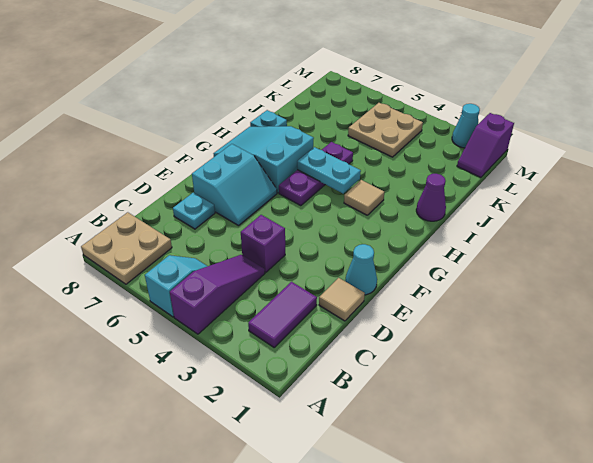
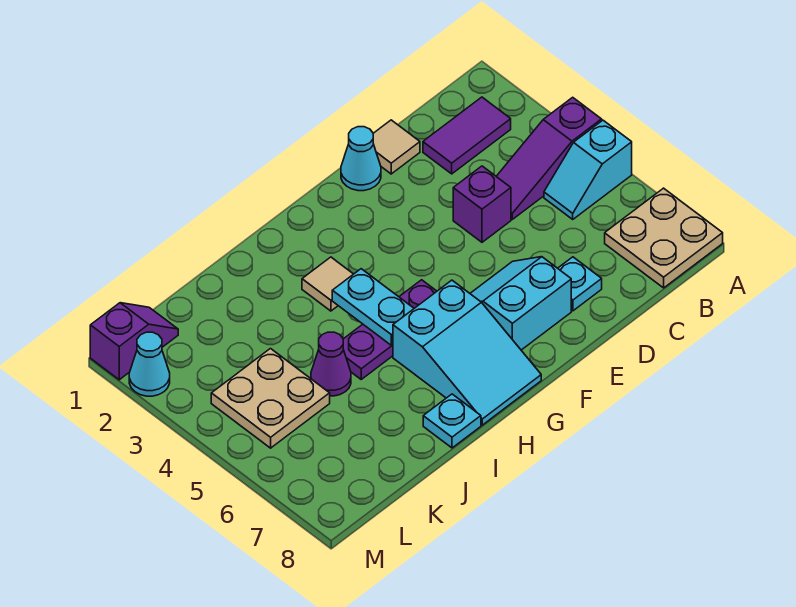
purple cone I1 level 1 -> purple cone J5 level 1

